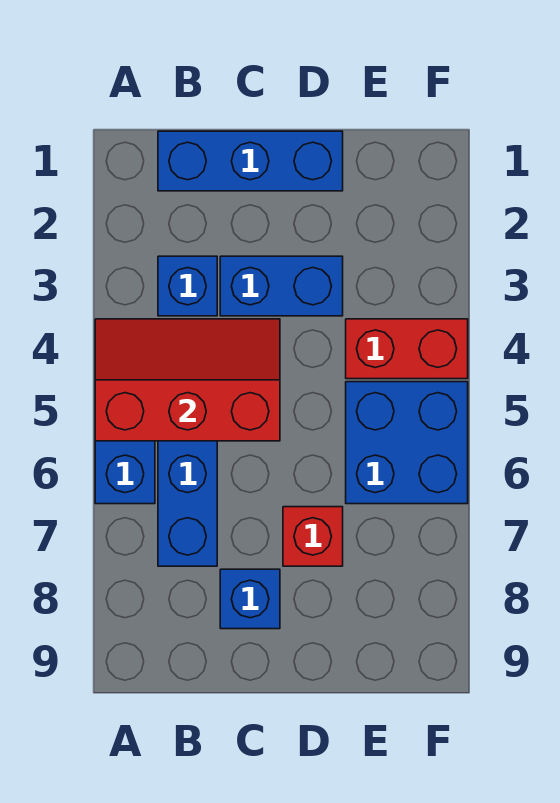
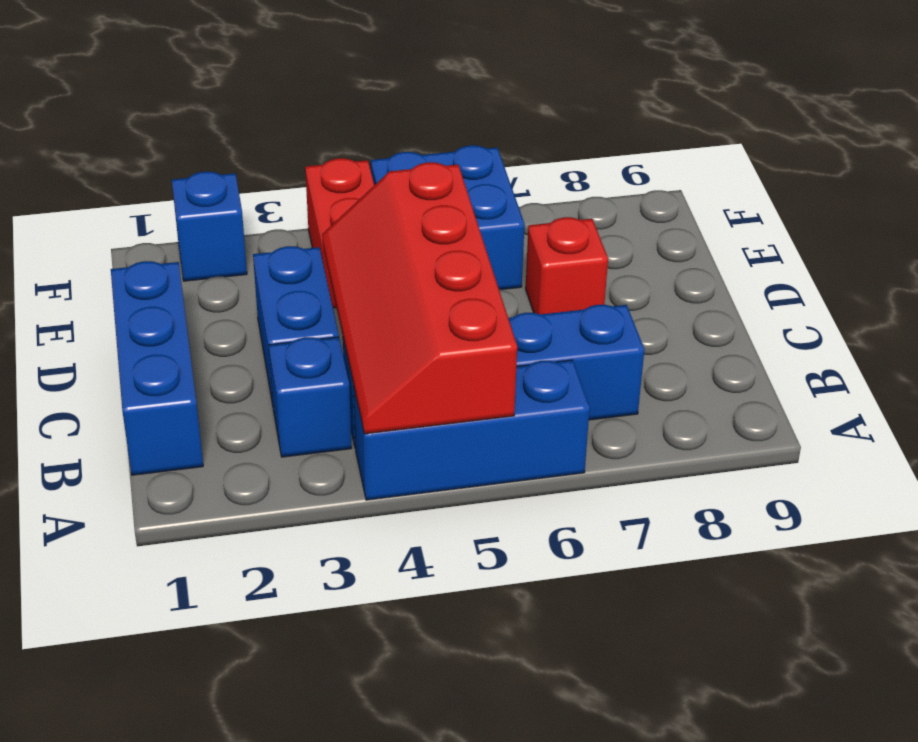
red slope A4:C5 level 2 top 5 -> red slope A4:D5 level 2 top 5
blue brick C8 level 1 -> blue brick F2 level 1

